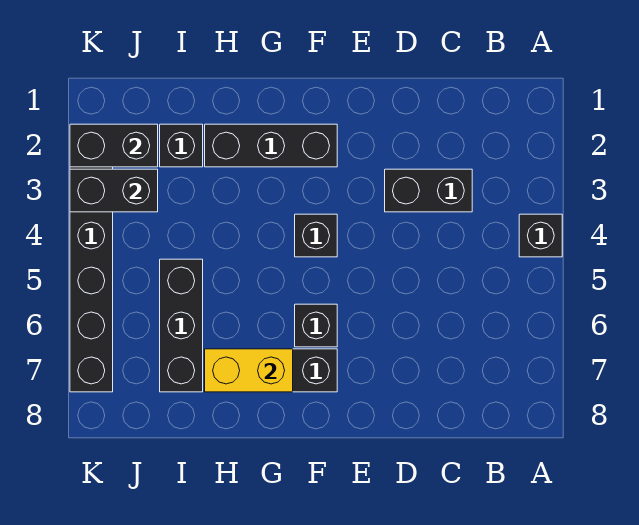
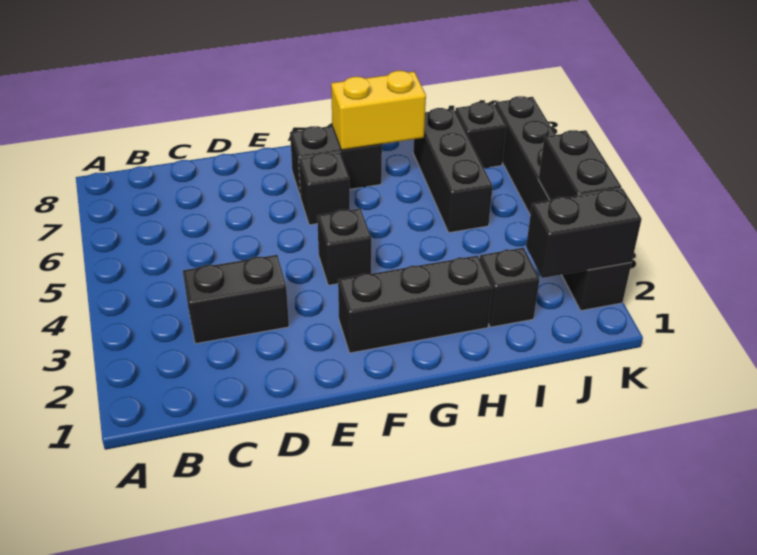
black brick A4 level 1 -> black brick J7 level 1
black brick J3:K3 level 2 -> black brick K3:K4 level 2

